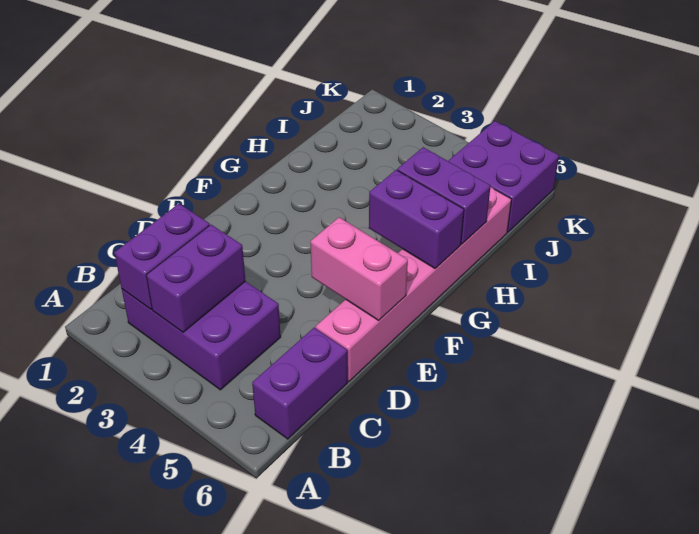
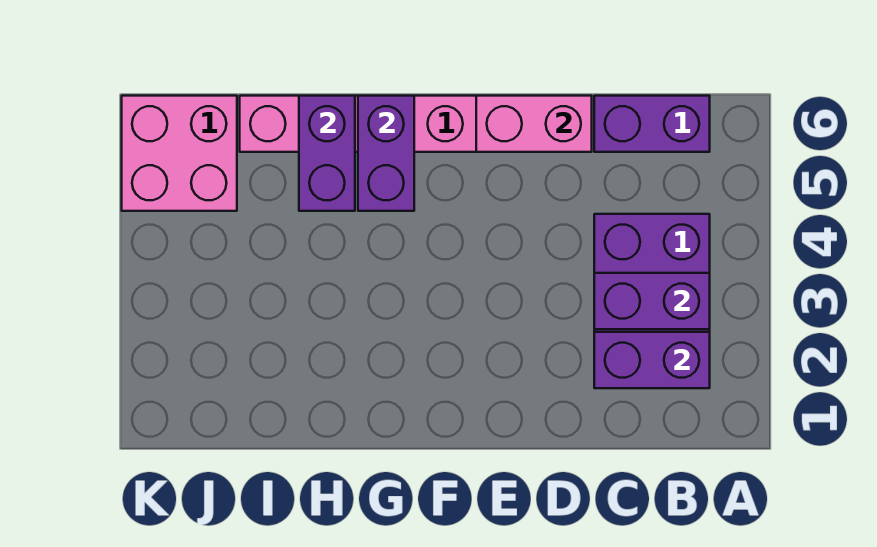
pink brick E5:E6 level 2 -> pink brick D6:E6 level 2
purple brick J5:K6 level 1 -> pink brick J5:K6 level 1

